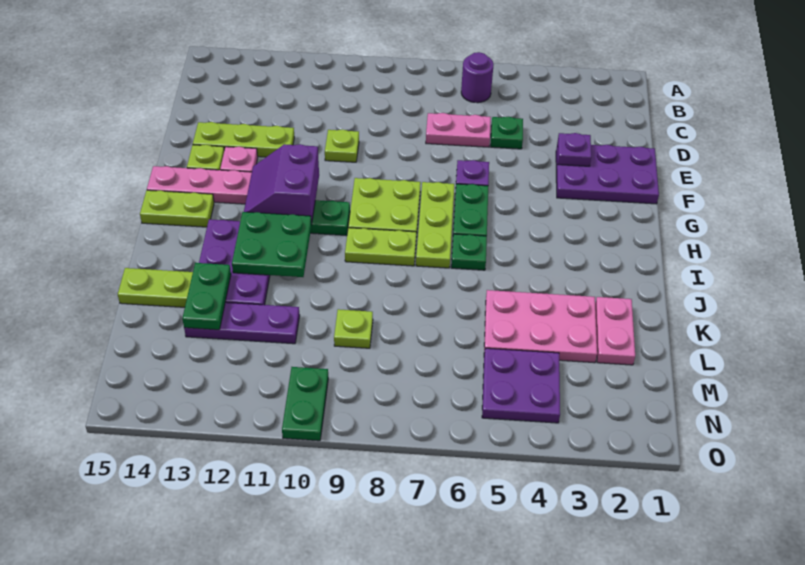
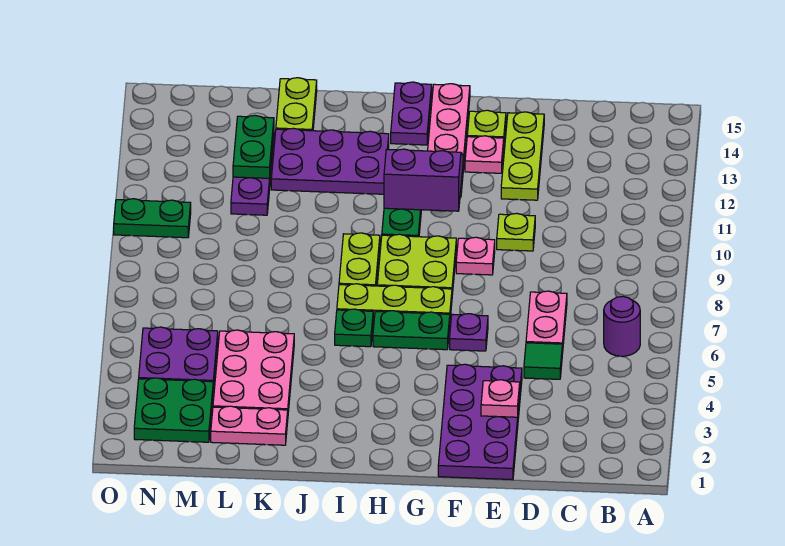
green plate D5 level 1 -> green tile D5 level 1
purple plate E1:F3 level 1 -> purple plate E1:F4 level 1
purple plate E3 level 2 -> pink plate E3 level 2
none -> pink plate F9 level 1
lime plate H14:H15 level 1 -> purple plate H14:H15 level 1
green plate I11:J12 level 2 -> green plate M2:N3 level 1
green plate K13:L13 level 2 -> green plate L12:L13 level 2
lime plate L9 level 1 -> none

